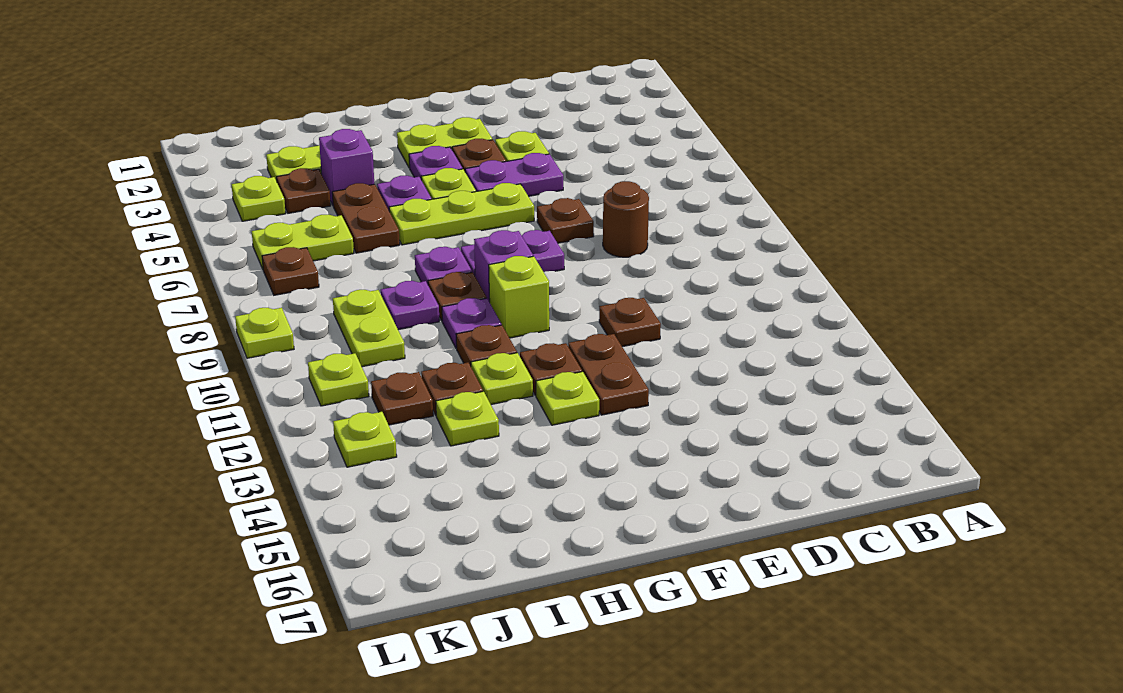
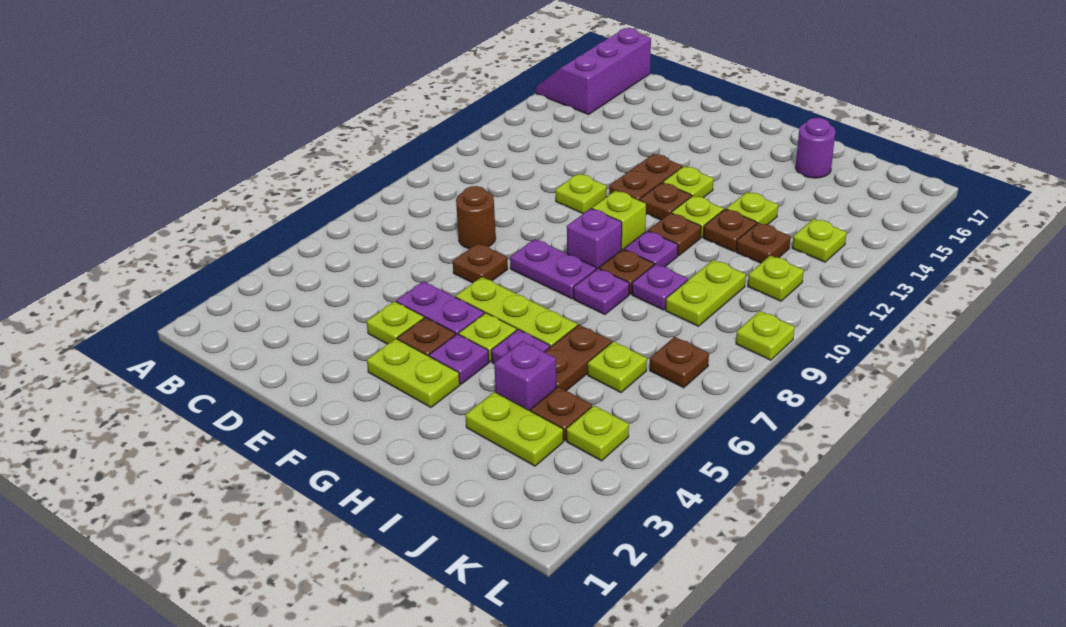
none -> purple slope A15:B17 level 1 top B
brown plate E11 level 1 -> lime plate E11 level 1
none -> purple round brick I16 level 1
lime plate J6:K6 level 1 -> lime plate J6 level 1

